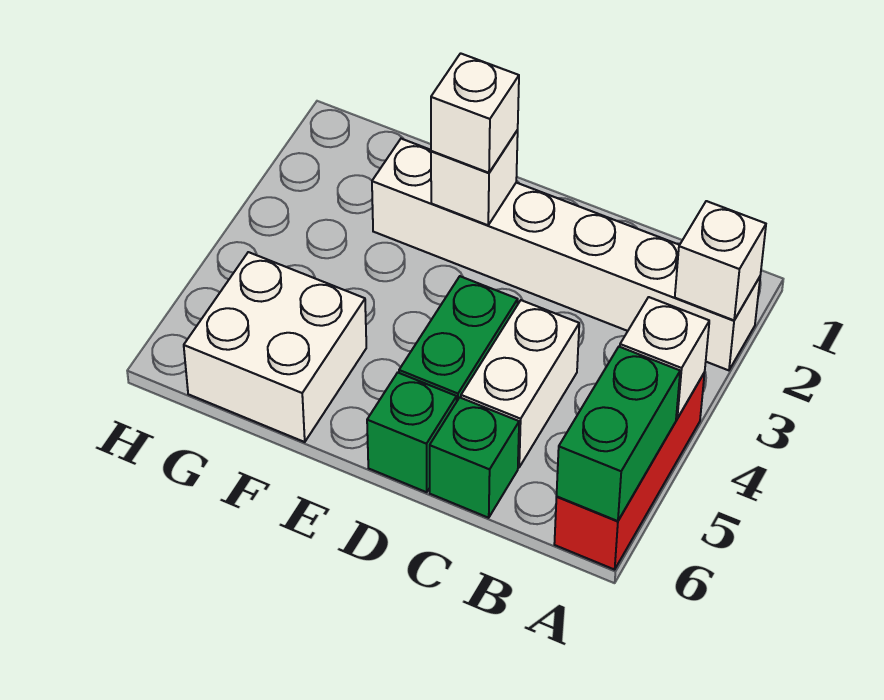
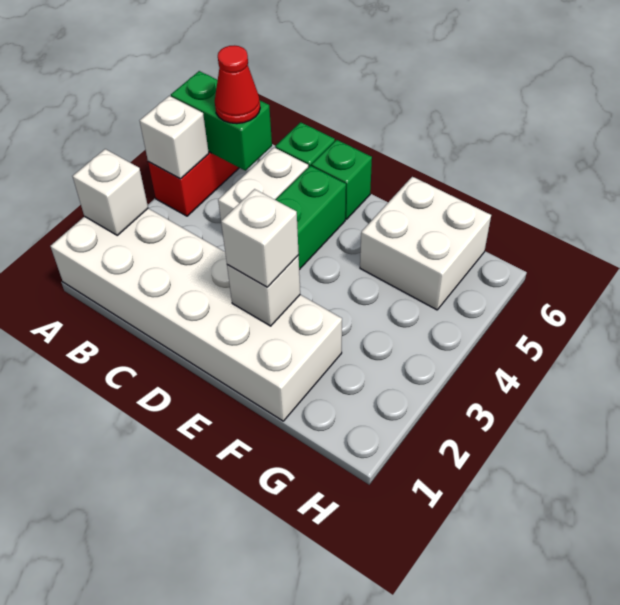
white brick A2:F2 level 1 -> white brick A1:F2 level 1
green brick A5:A6 level 2 -> green brick A5:B5 level 2
none -> red cone B5 level 3

